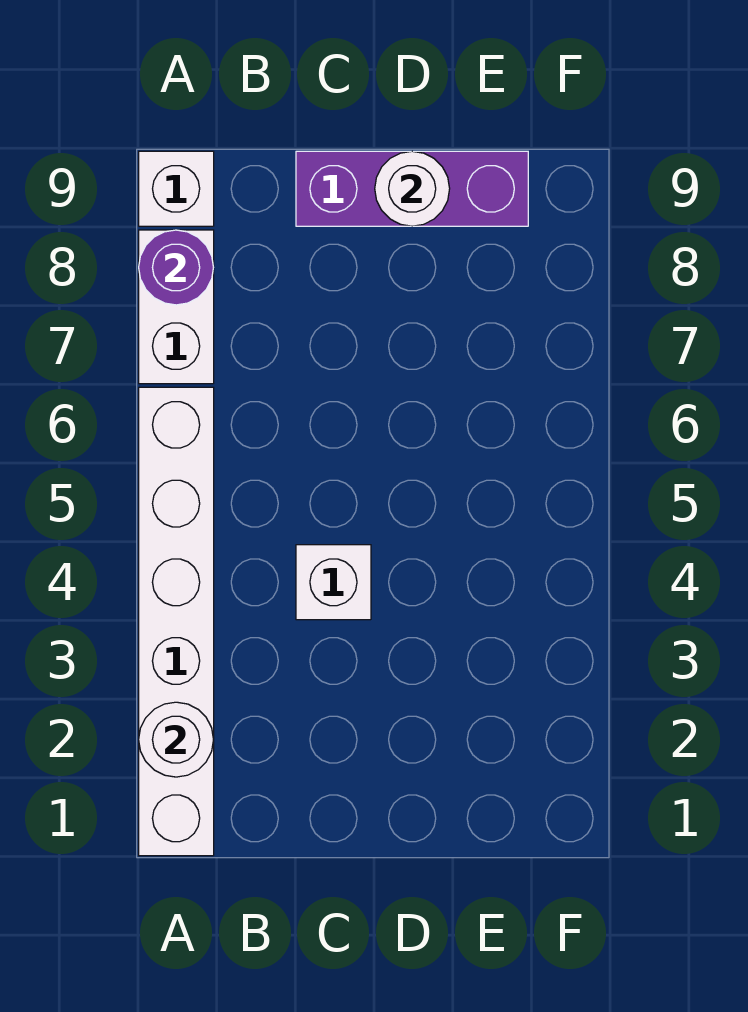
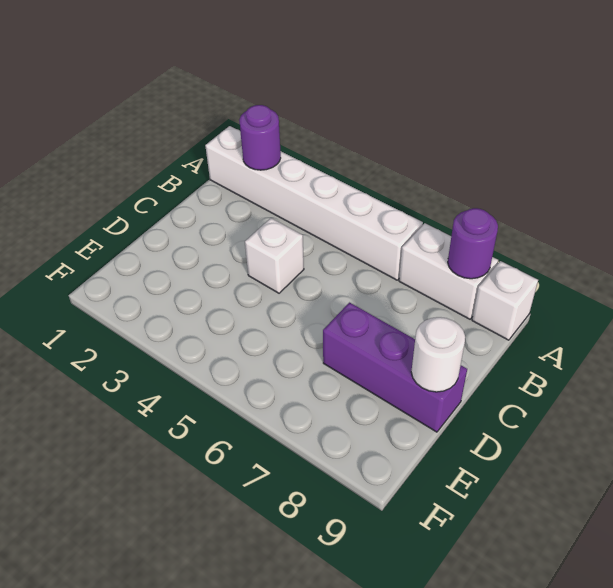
white round brick A2 level 2 -> purple round brick A2 level 2
purple brick C9:E9 level 1 -> purple brick D7:D9 level 1

